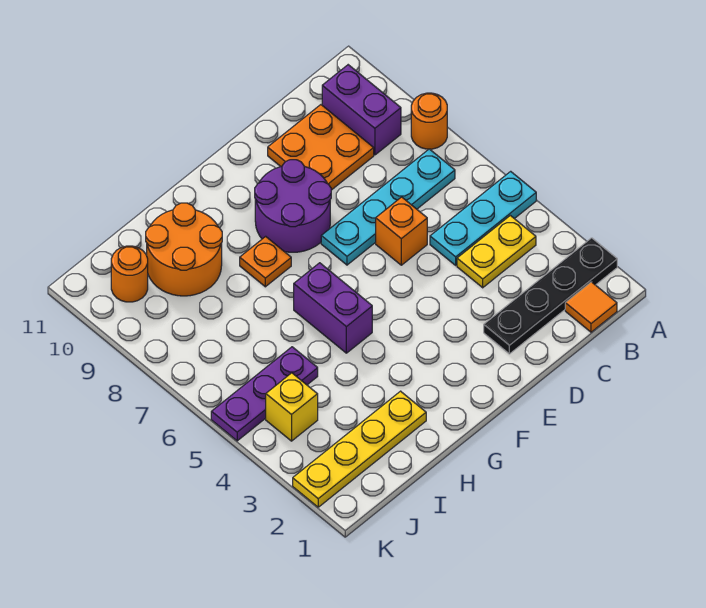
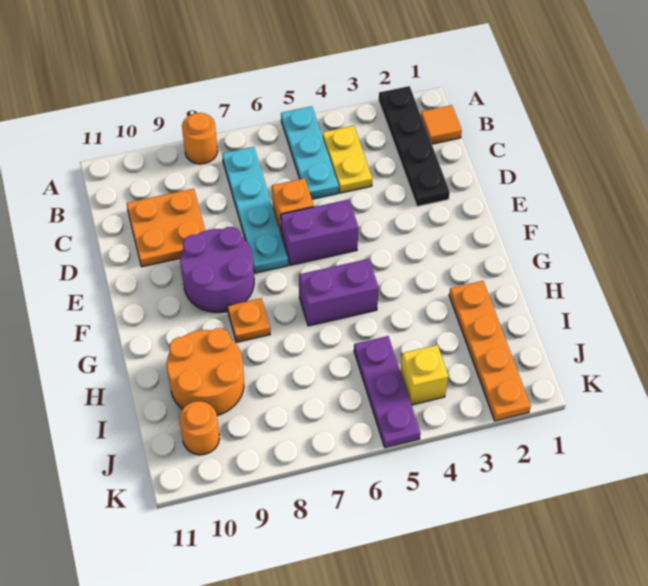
purple brick B9:B10 level 1 -> purple brick E5:E6 level 1
yellow plate H2:K2 level 1 -> orange plate H2:K2 level 1

